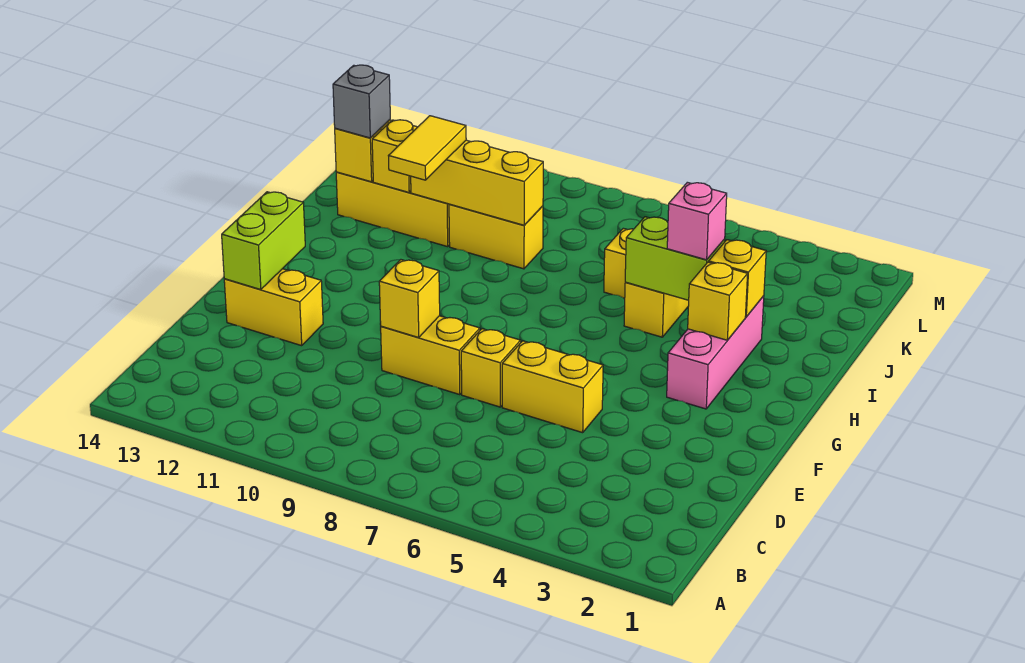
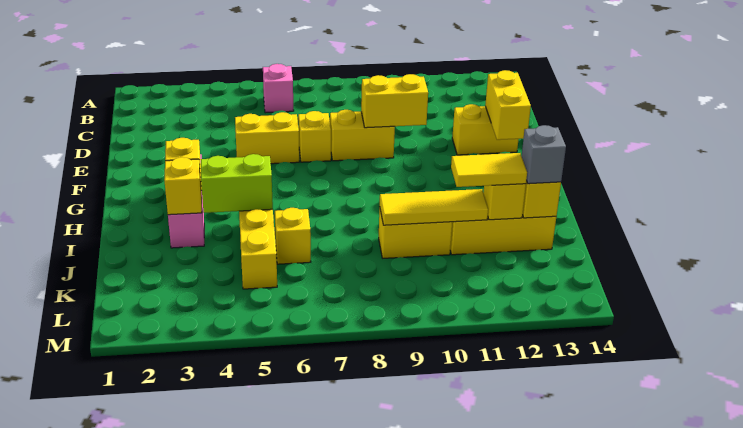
yellow brick E9 level 2 -> yellow brick E9:E10 level 2
lime brick E13:F13 level 2 -> yellow brick E13:F13 level 2
pink brick I4 level 3 -> pink brick B6 level 1
yellow tile I11:J11 level 3 -> yellow tile J11:J12 level 3
yellow brick J9:J11 level 2 -> yellow tile J9:J11 level 2

